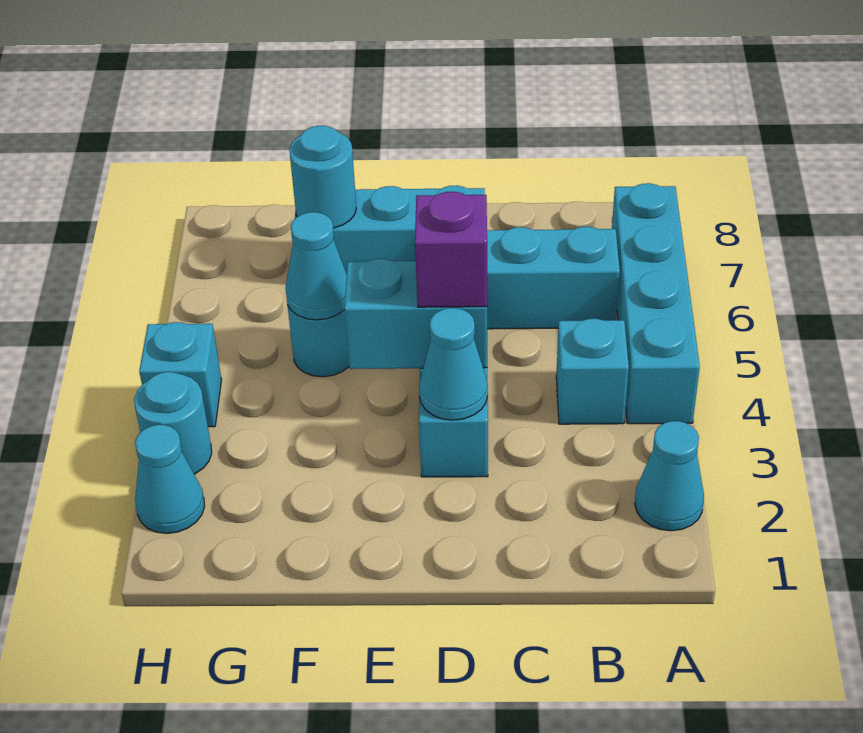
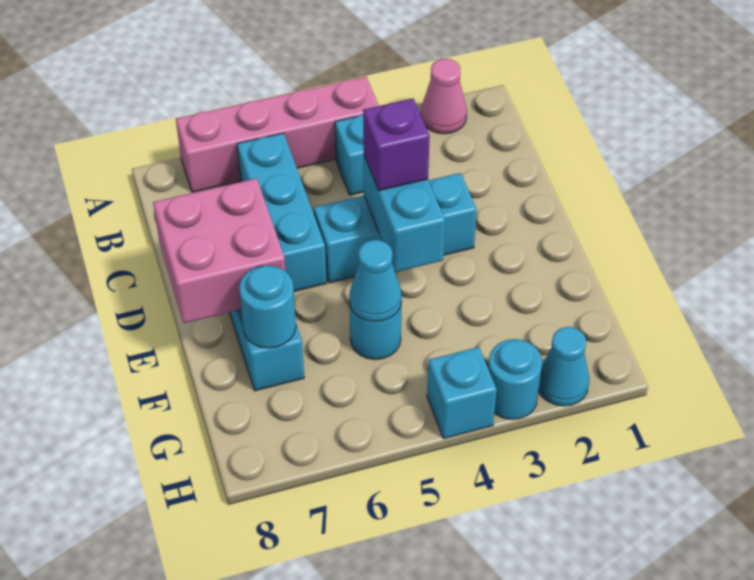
cyan cone A2 level 1 -> pink cone A2 level 1
cyan brick A4:A7 level 1 -> pink brick A4:A7 level 1
cyan cone D3 level 2 -> none
none -> pink brick D7:E8 level 2

